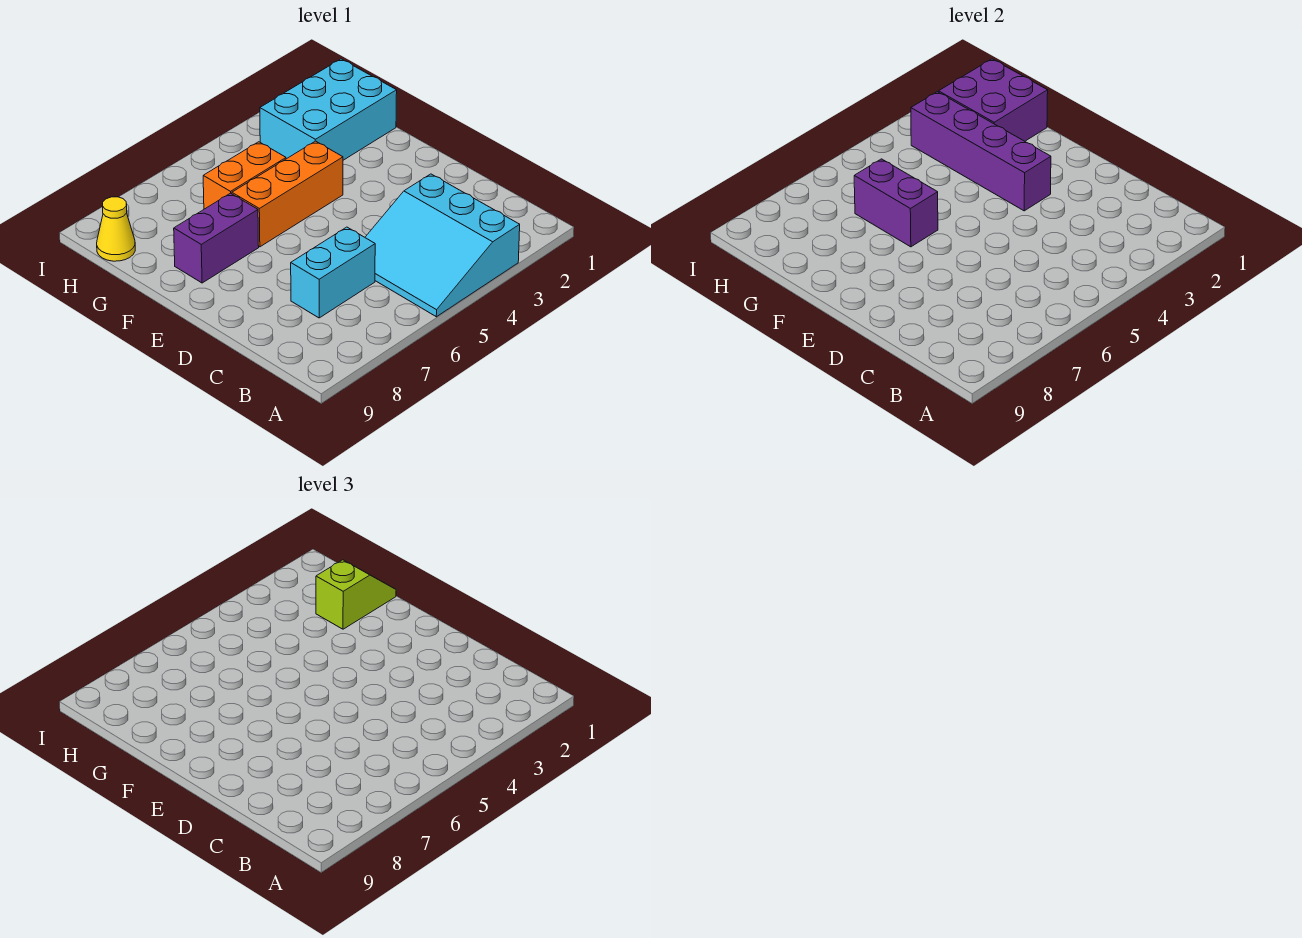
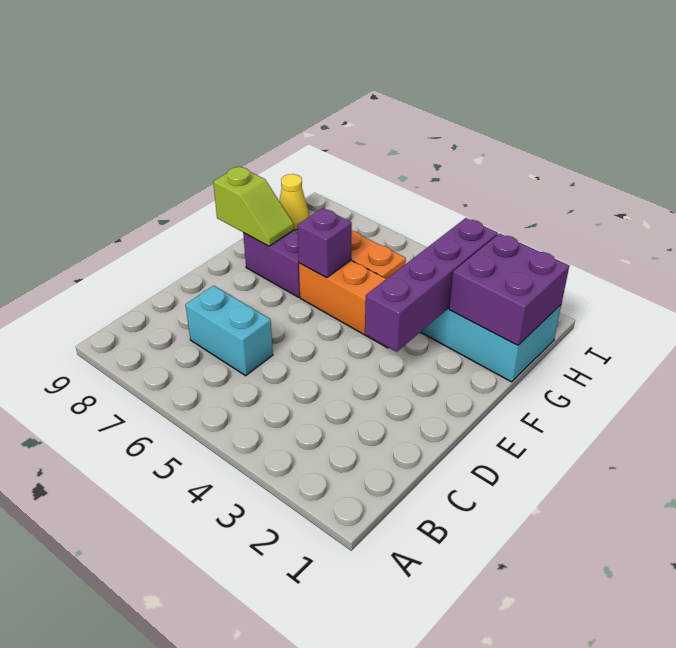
cyan slope A3:C5 level 1 top 3 -> none
purple brick F6:G6 level 2 -> purple brick F6 level 2
lime slope G1:G2 level 3 top 2 -> lime slope F8:F9 level 2 top 9

